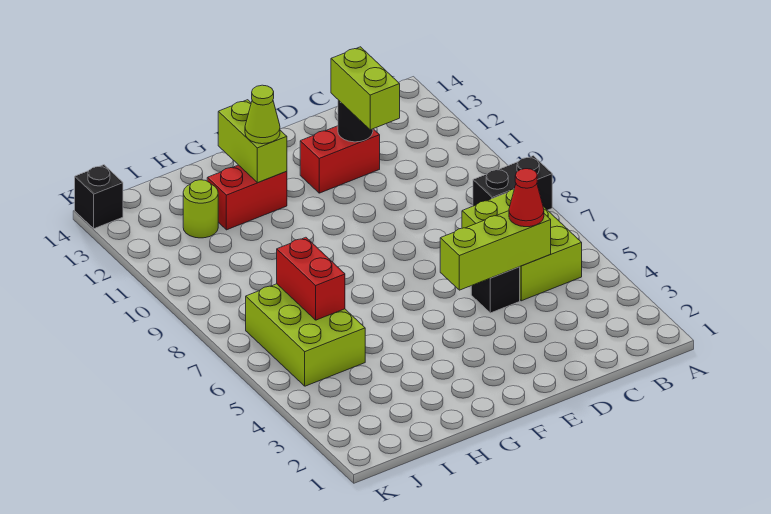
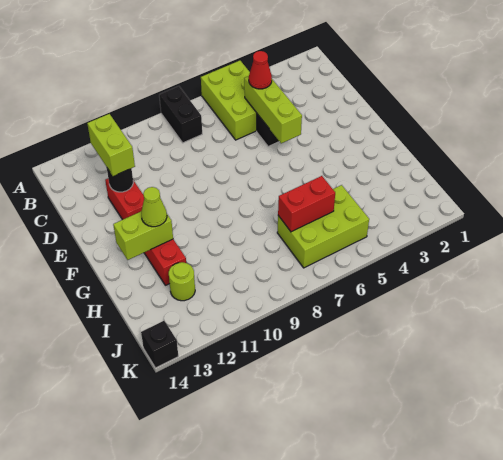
lime brick B5:C7 level 1 -> lime brick A5:C6 level 1
lime brick D11:D12 level 3 -> lime brick C12:D12 level 3

